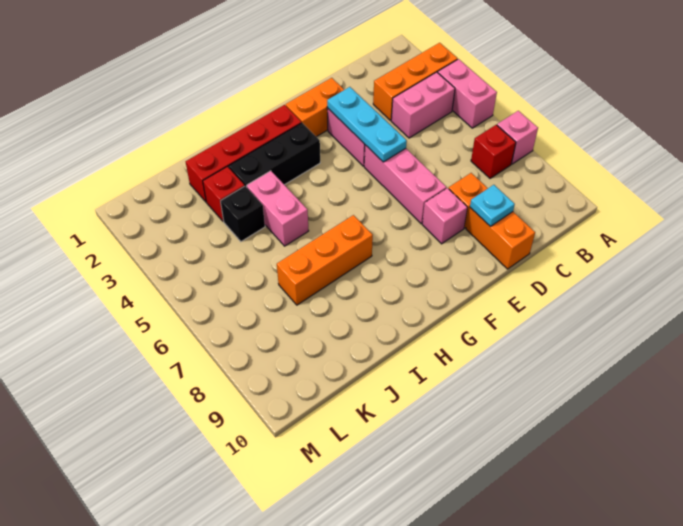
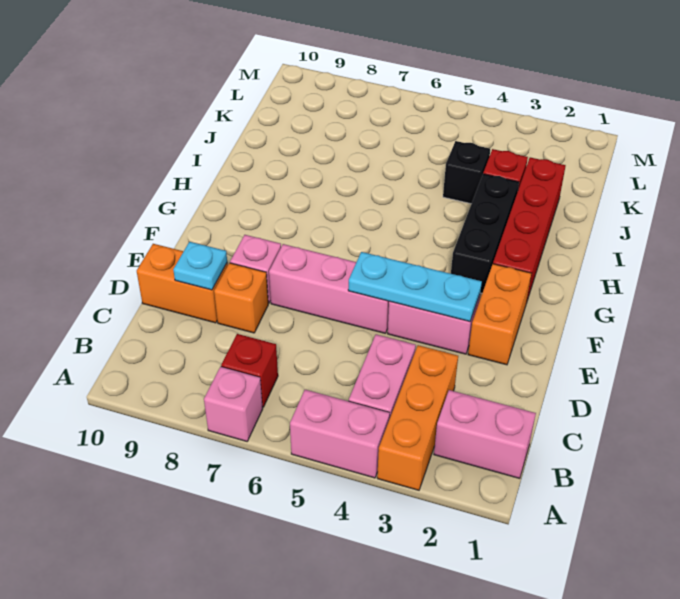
orange brick H7:J7 level 1 -> none
pink brick I4:I5 level 1 -> pink brick B1:B2 level 1

